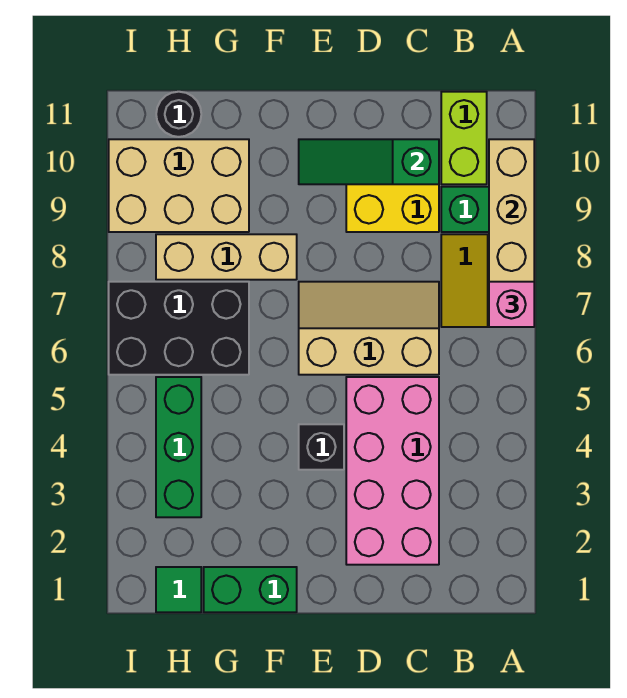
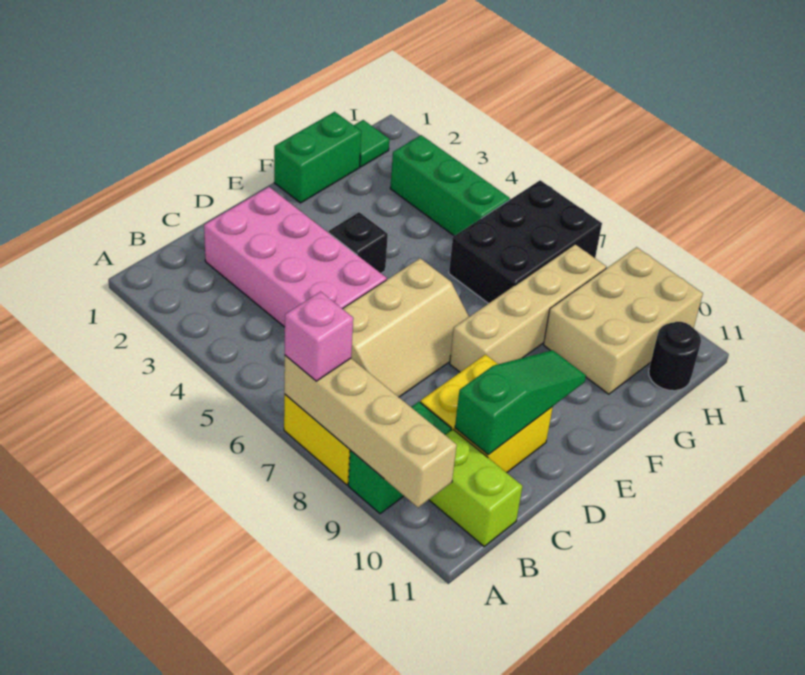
tan brick F8:H8 level 1 -> tan brick E8:H8 level 1

